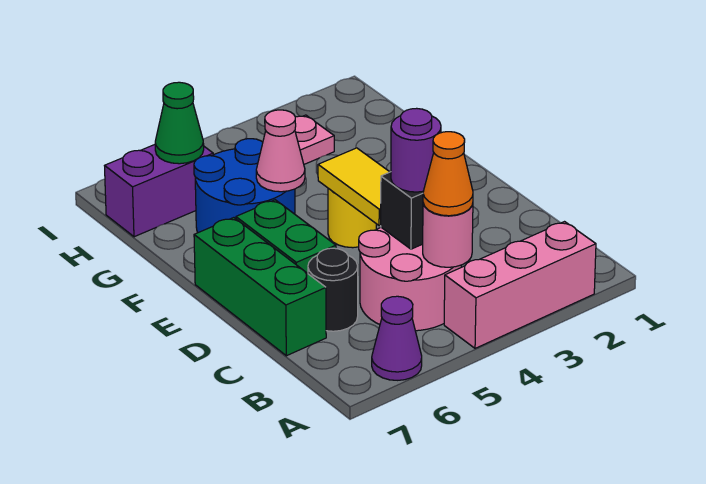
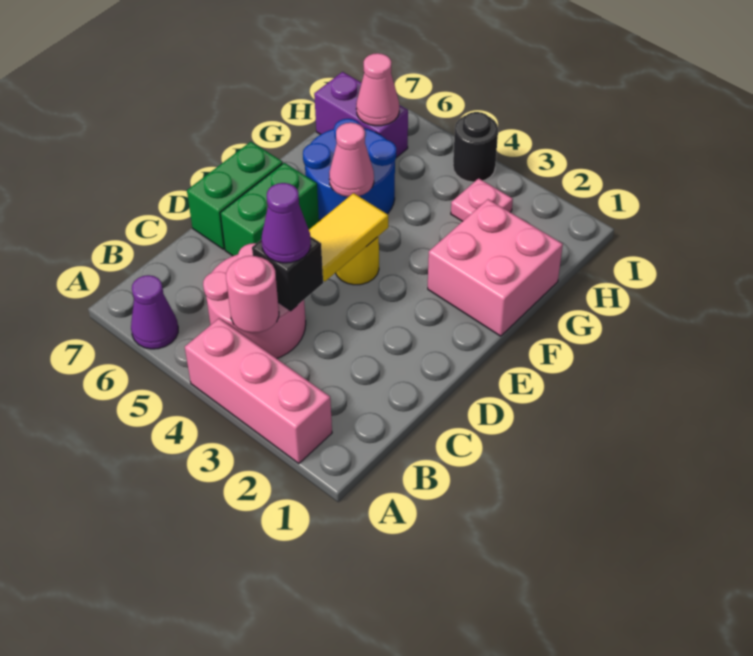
orange cone B4 level 3 -> none
purple round brick C4 level 3 -> purple cone C4 level 3
black round brick C6 level 1 -> black round brick I4 level 1
green brick C7:E7 level 1 -> green brick D7:E7 level 1
none -> pink brick F1:G2 level 1
green cone H6 level 2 -> pink cone H6 level 2

